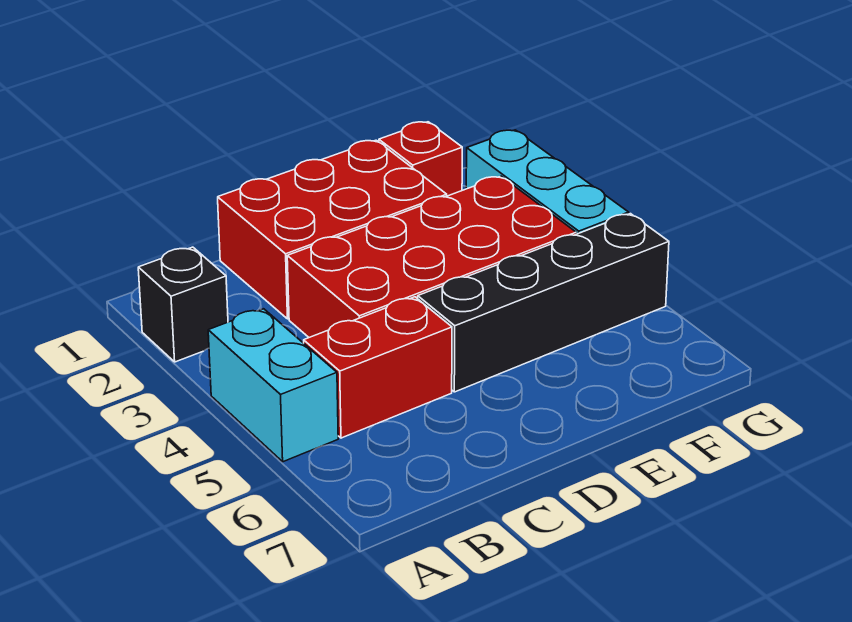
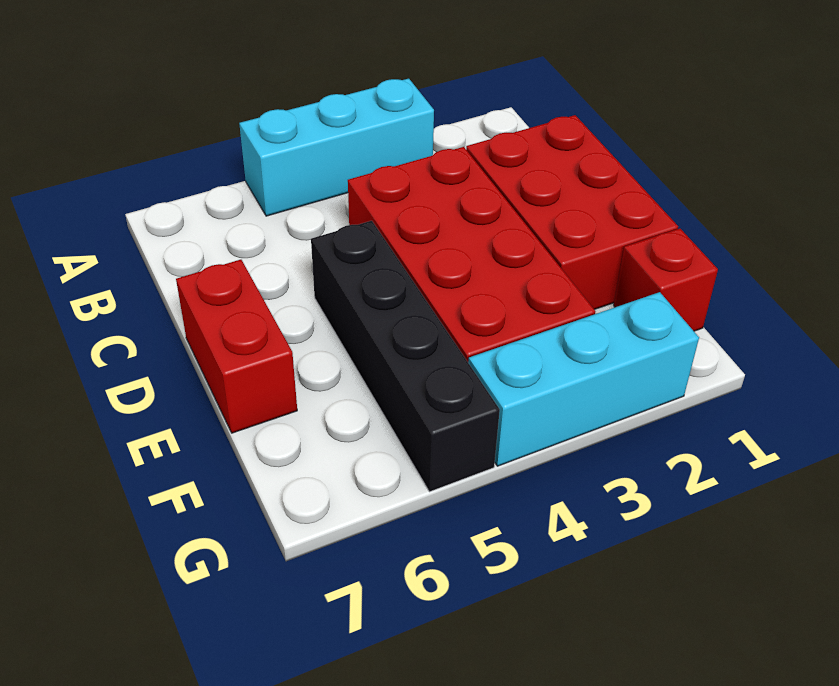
black brick A2 level 1 -> none
cyan brick A4:A5 level 1 -> cyan brick A3:A5 level 1
red brick B5:C5 level 1 -> red brick D7:E7 level 1

